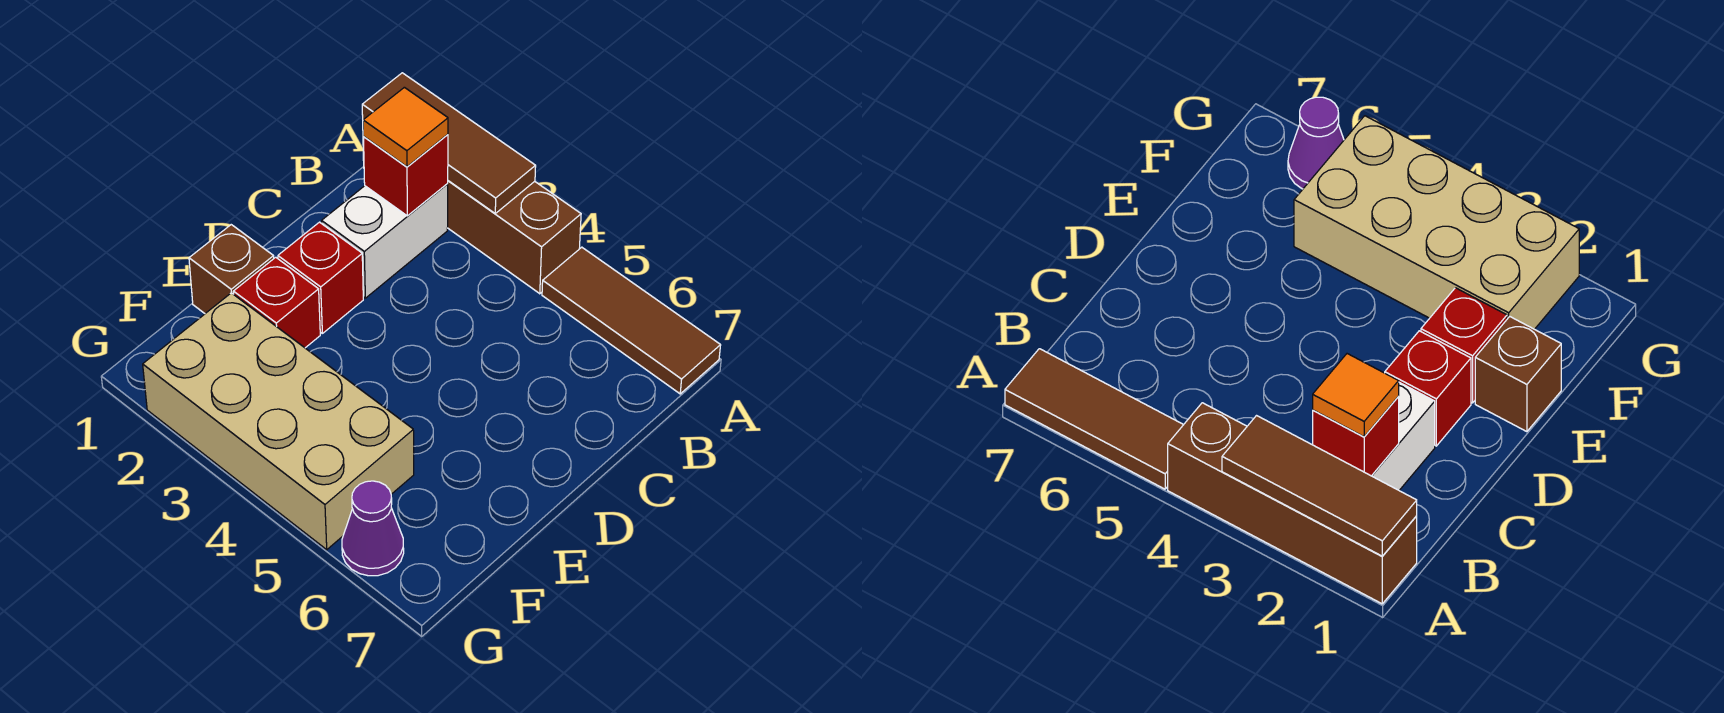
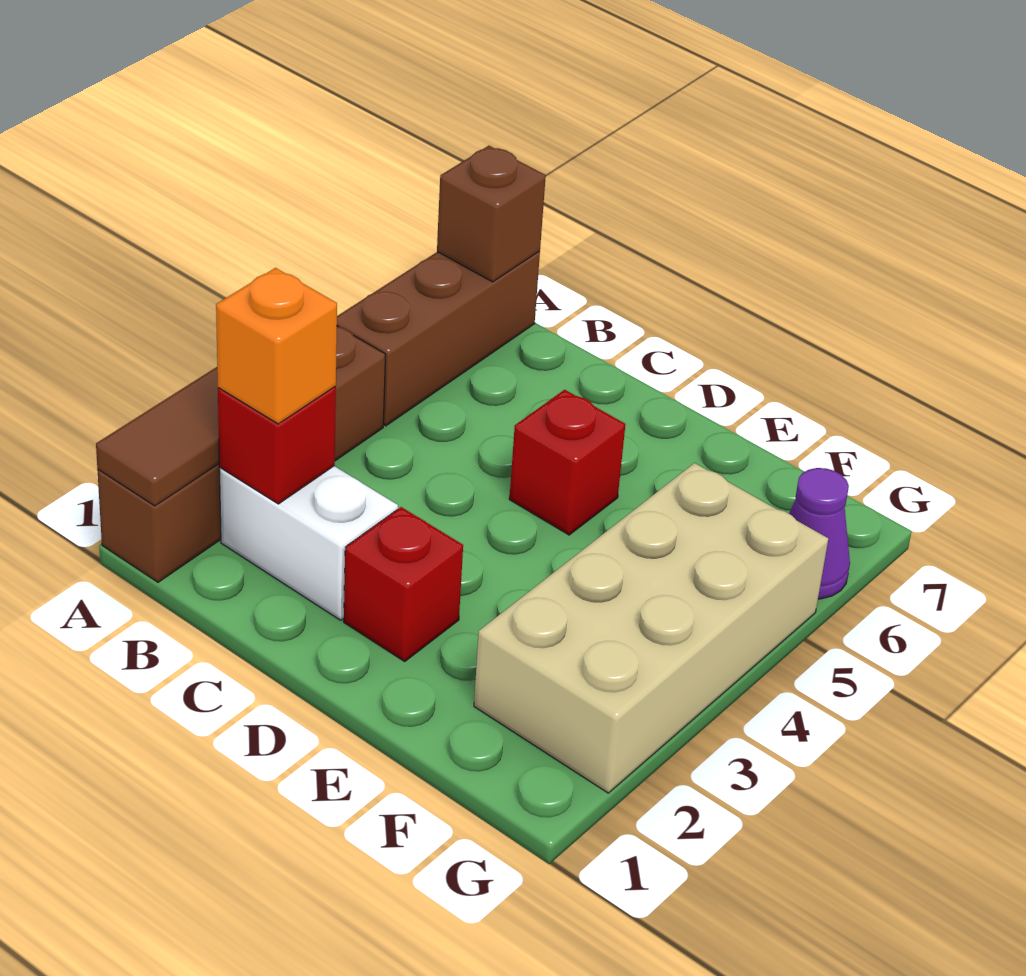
brown tile A5:A7 level 1 -> brown brick A5:A7 level 1
orange tile B2 level 3 -> orange brick B2 level 3
brown brick E1 level 1 -> brown brick A7 level 2
red brick E2 level 1 -> red brick D5 level 1

